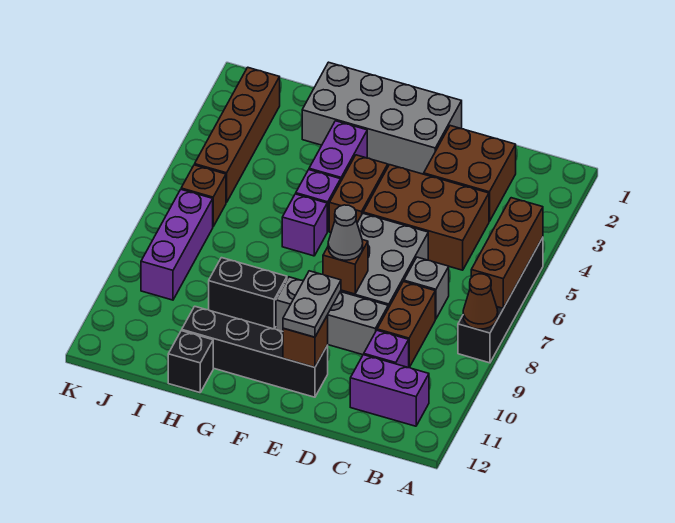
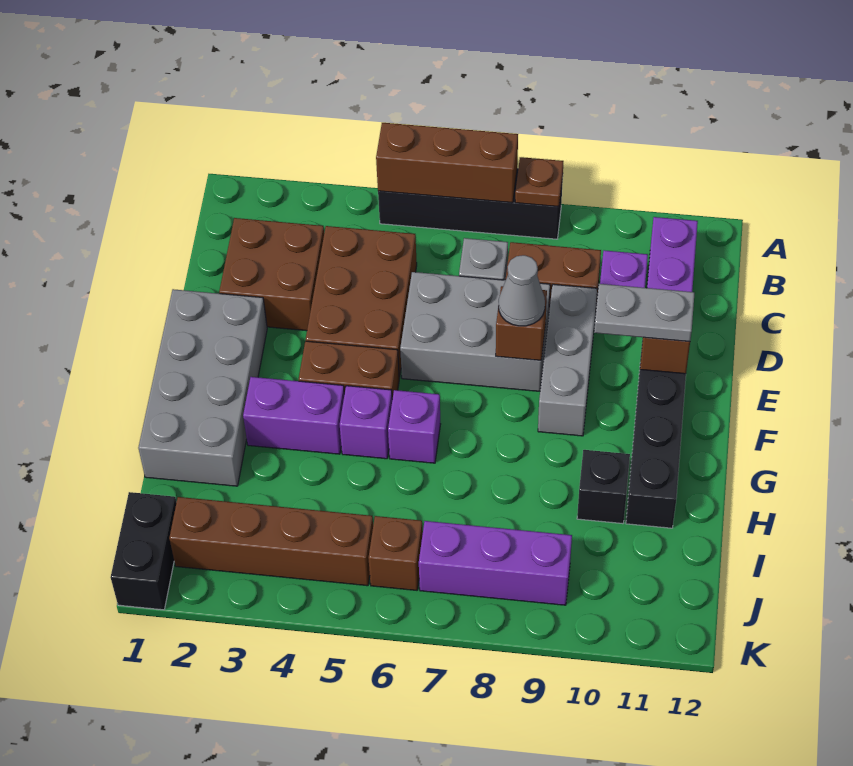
brown cone A8 level 2 -> brown plate A8 level 2
black brick G9:H9 level 1 -> black brick J1:K1 level 1
black brick H12 level 1 -> black brick H10 level 1

